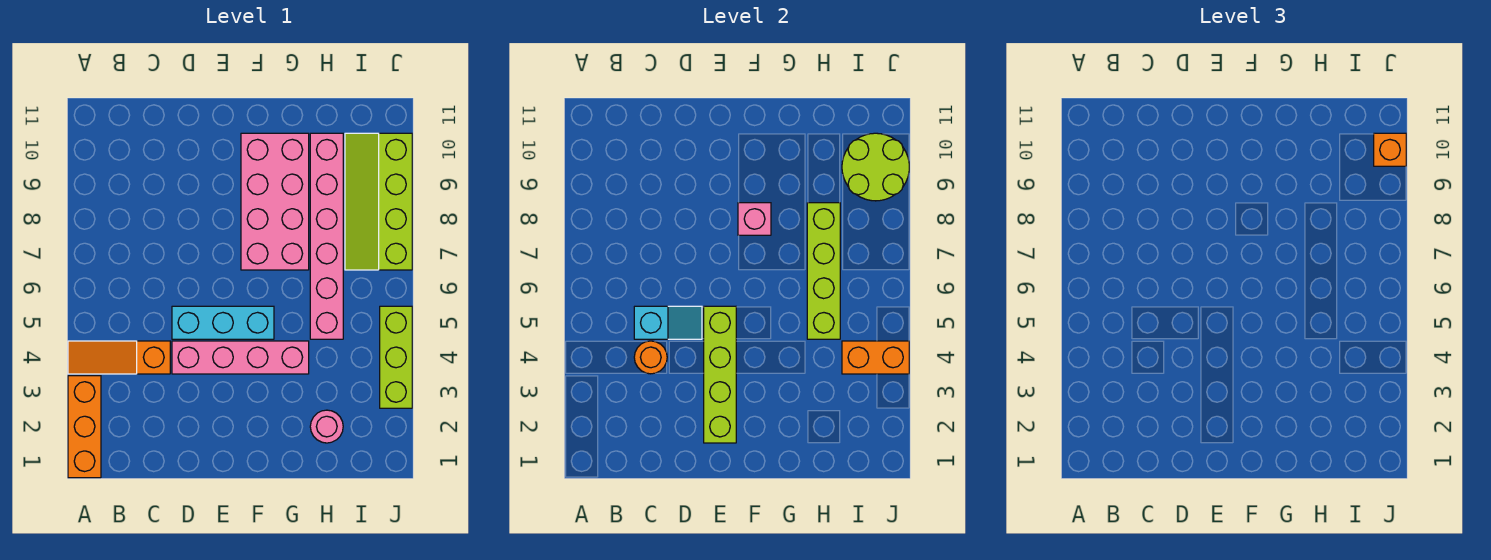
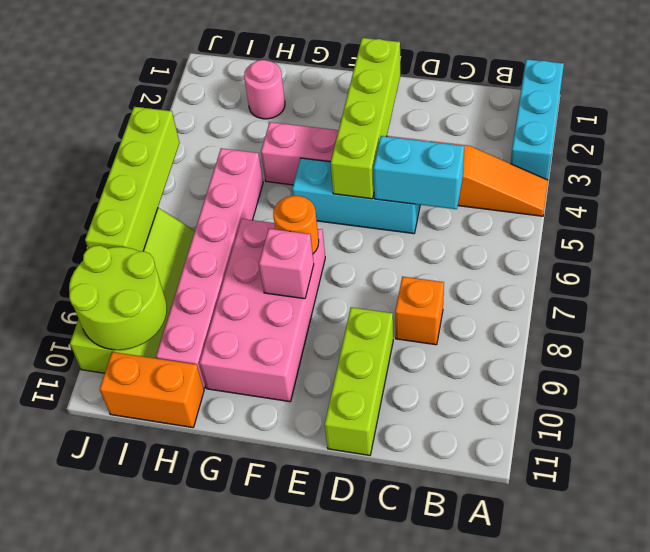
orange brick A1:A3 level 1 -> cyan brick A1:A3 level 1
orange round brick C4 level 2 -> orange round brick F7 level 2
cyan slope C5:D5 level 2 top C -> cyan brick C5:D5 level 2
lime brick H5:H8 level 2 -> lime brick J5:J8 level 2
orange brick I4:J4 level 2 -> orange brick H11:I11 level 1
lime brick J3:J5 level 1 -> lime brick D9:D11 level 1
orange brick J10 level 3 -> orange brick C8 level 1

